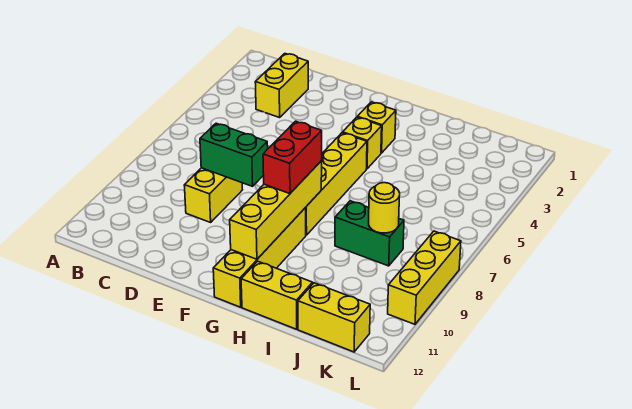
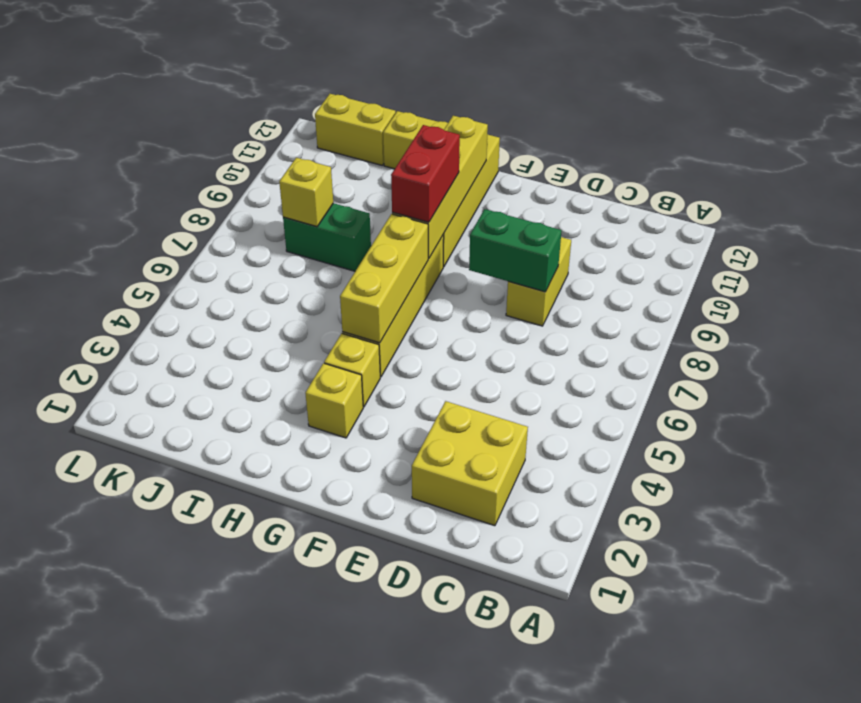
yellow brick C2:C3 level 1 -> yellow brick C2:D3 level 1
yellow round brick J8 level 2 -> yellow brick J8 level 2
yellow brick L8:L10 level 1 -> yellow brick G5:G7 level 2

